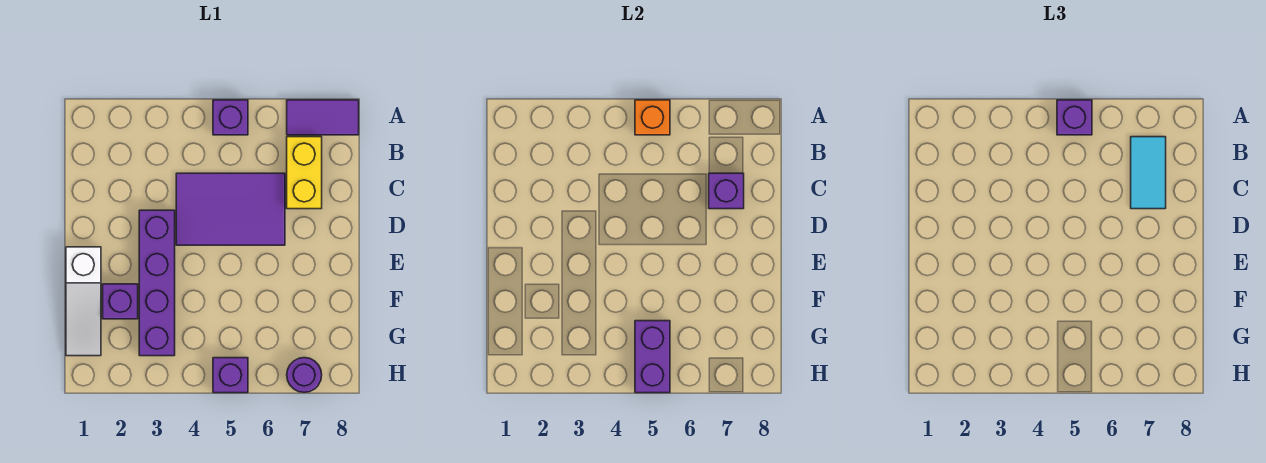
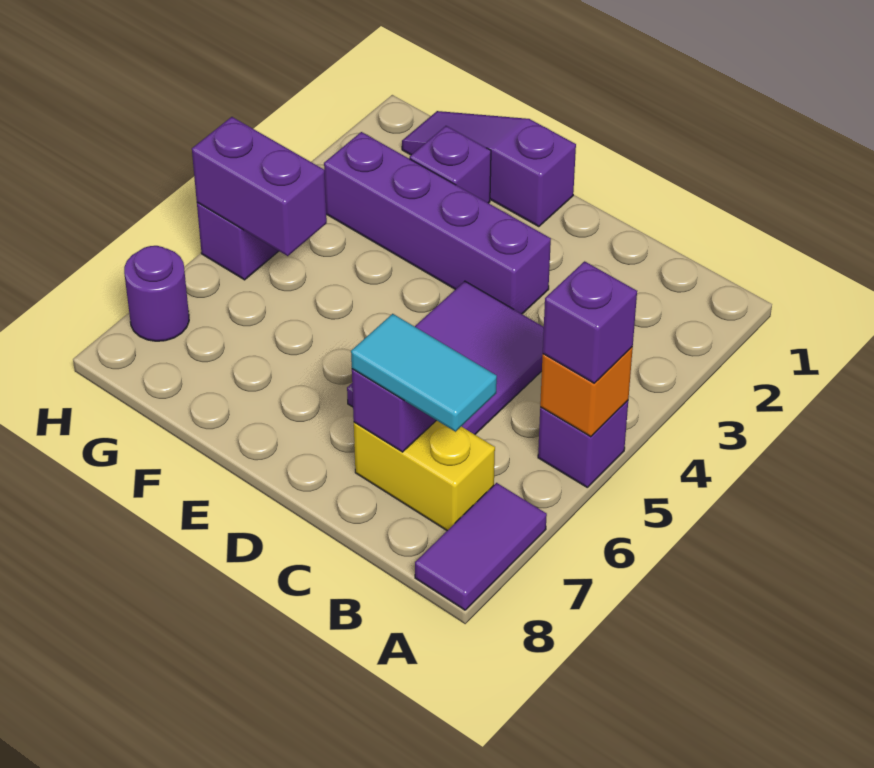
white slope E1:G1 level 1 top E -> purple slope E1:G1 level 1 top E

